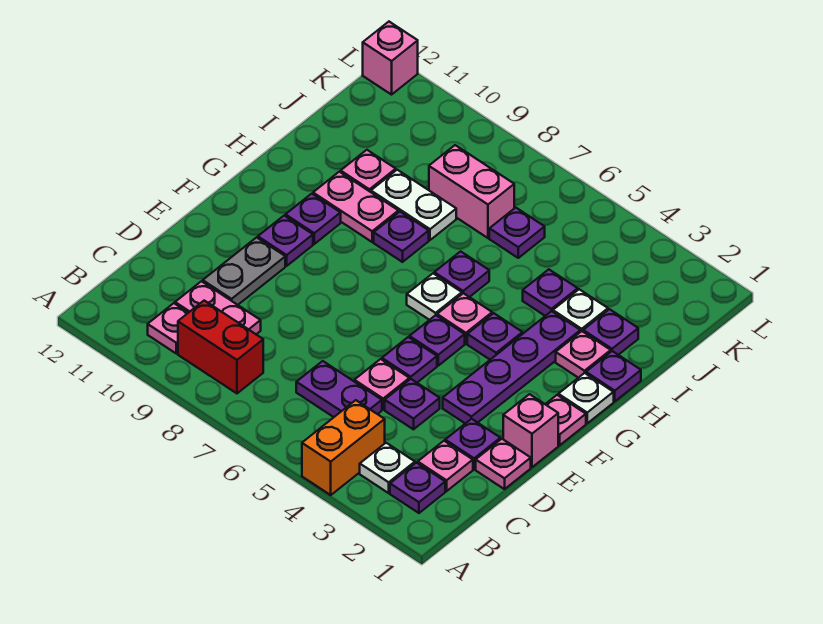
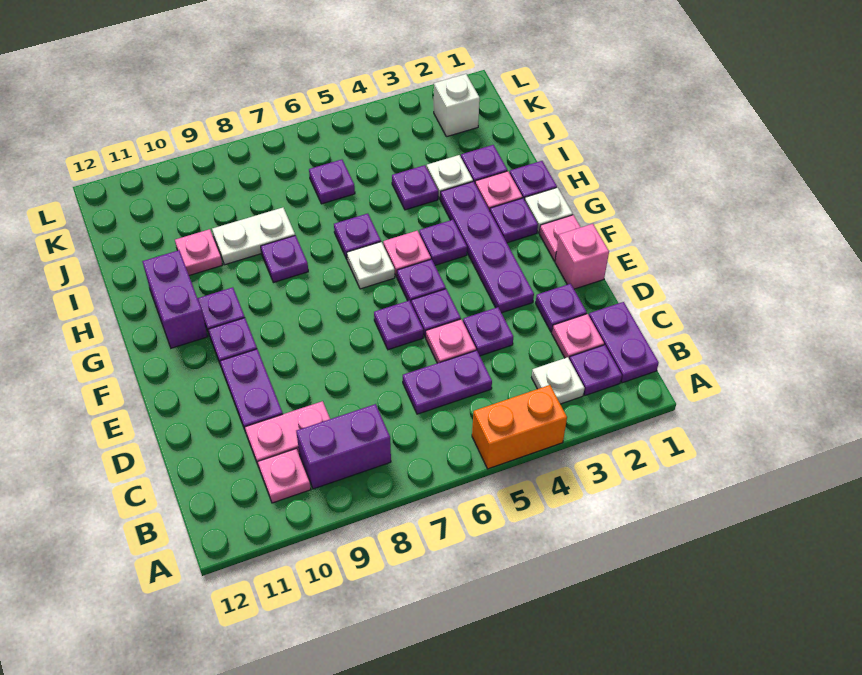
orange brick A4:B4 level 1 -> orange brick A4:A5 level 1
none -> purple plate B1:C1 level 1
red brick B8:B9 level 1 -> purple brick B8:B9 level 1
pink plate D1 level 1 -> none
grey plate D10:E10 level 1 -> purple plate D10:E10 level 1
none -> purple plate E6 level 1
none -> purple plate G2 level 1
none -> purple brick G11:H11 level 1
pink plate H9:H10 level 1 -> none
pink brick J7:J8 level 1 -> none
none -> white brick K2 level 1
pink brick L12 level 1 -> none

